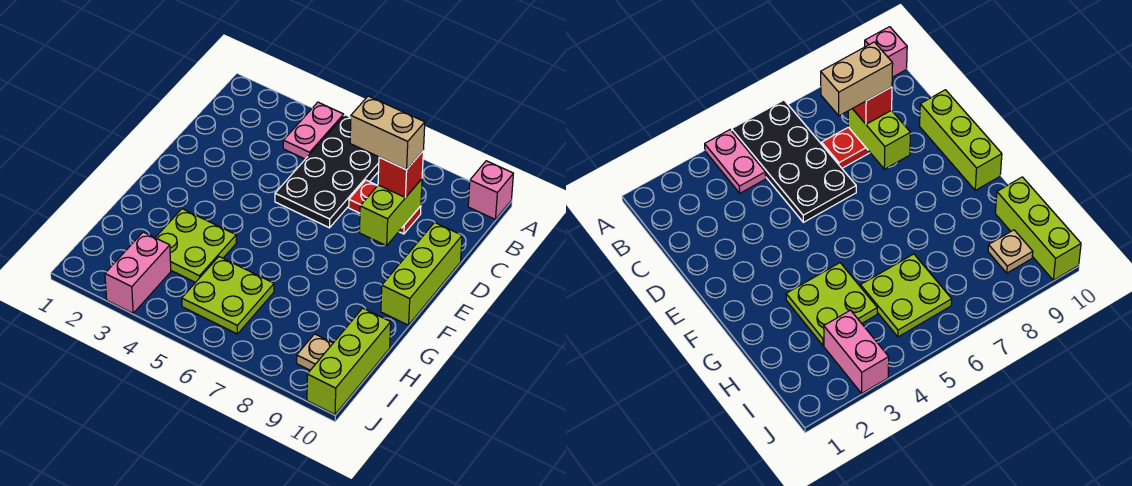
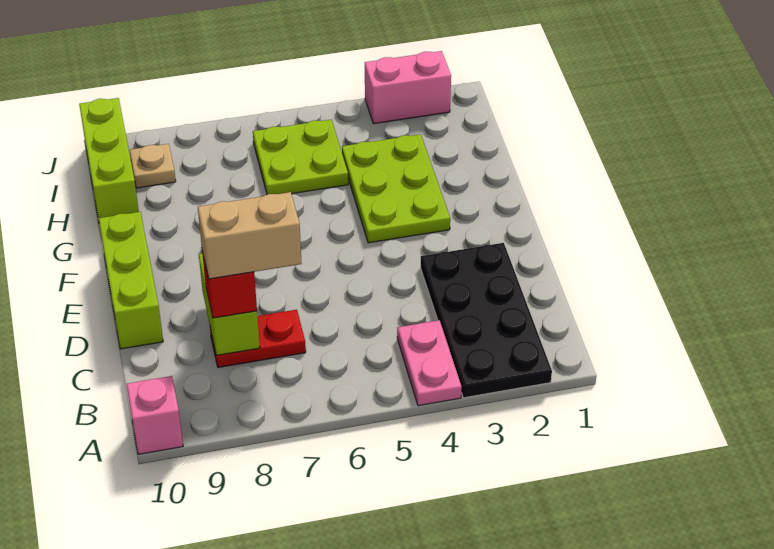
black plate A5:D6 level 1 -> black plate A2:D3 level 1
lime plate G3:H4 level 1 -> lime plate F3:H4 level 1
pink brick I3:J3 level 1 -> pink brick J2:J3 level 1

